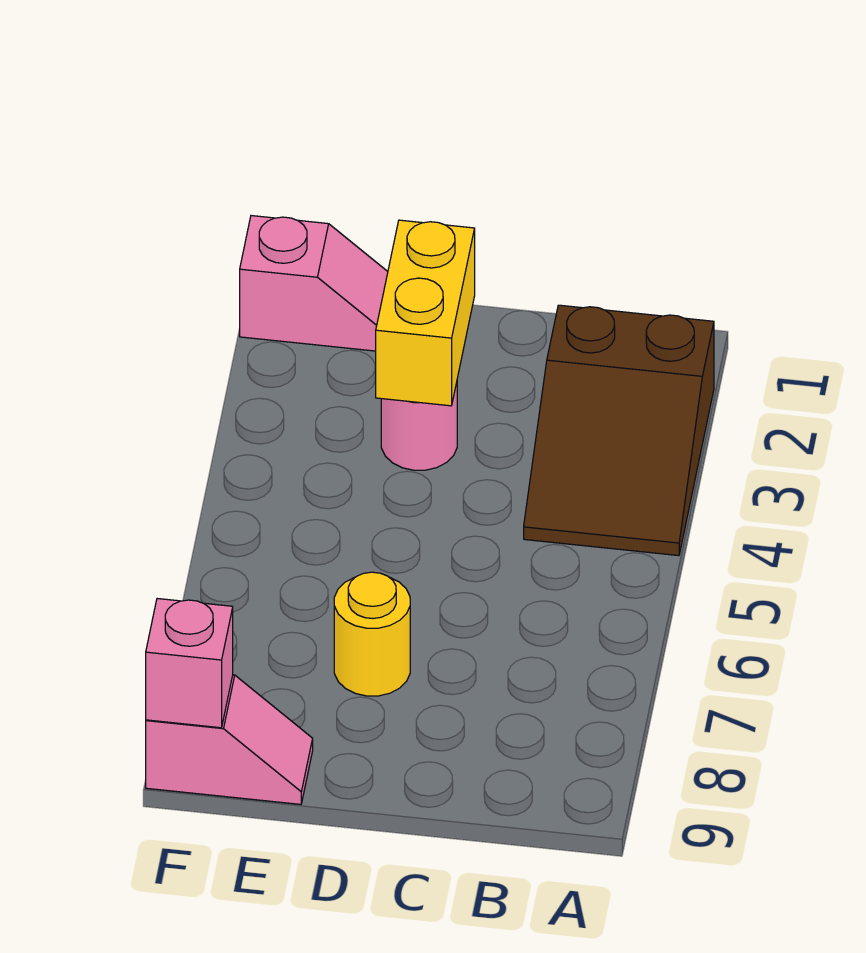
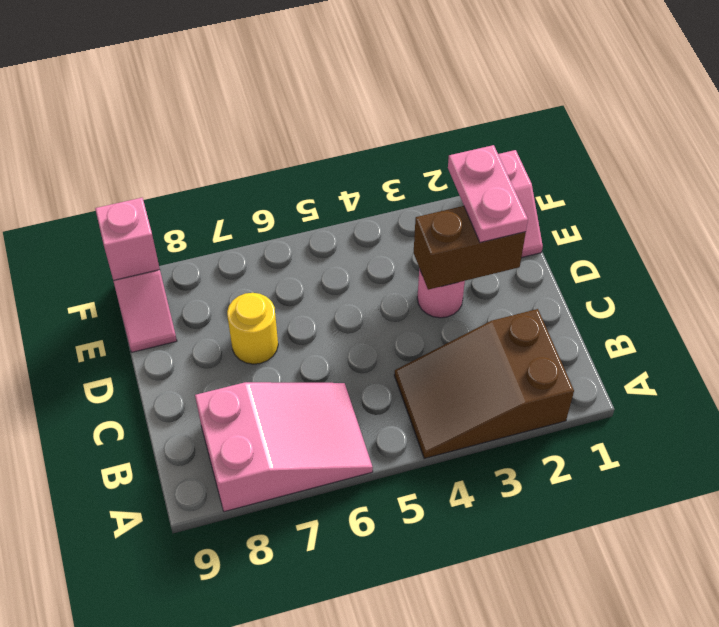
none -> pink slope A6:B8 level 1 top 8
yellow brick D2:D3 level 2 -> brown brick D2:D3 level 2
none -> pink plate D2:E2 level 3

